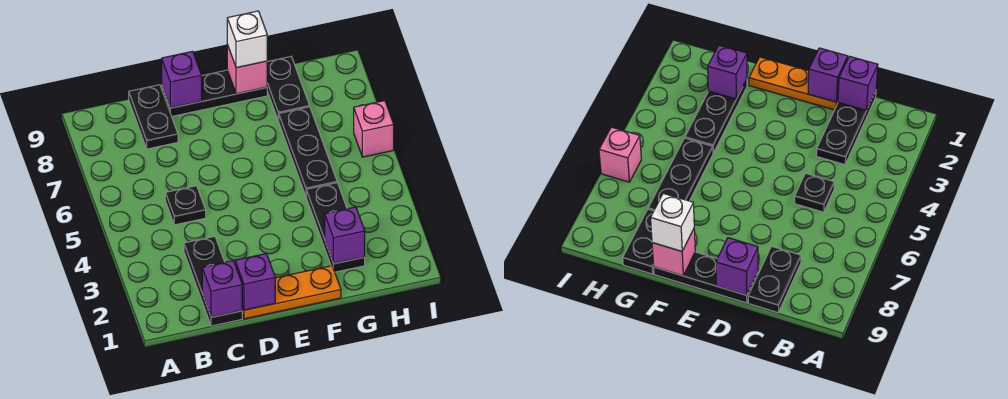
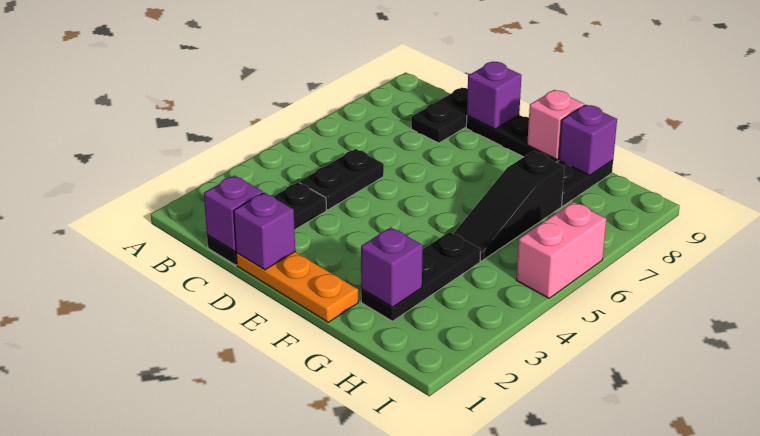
black plate C5 level 1 -> black plate C4:C5 level 1
white brick F9 level 3 -> none
black plate G5:G7 level 1 -> black slope G5:G7 level 1 top 7
none -> purple brick G9 level 2
pink brick I6 level 1 -> pink brick I5:I6 level 1

